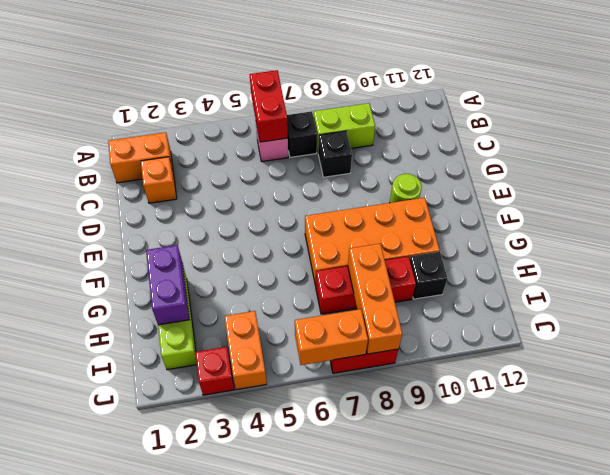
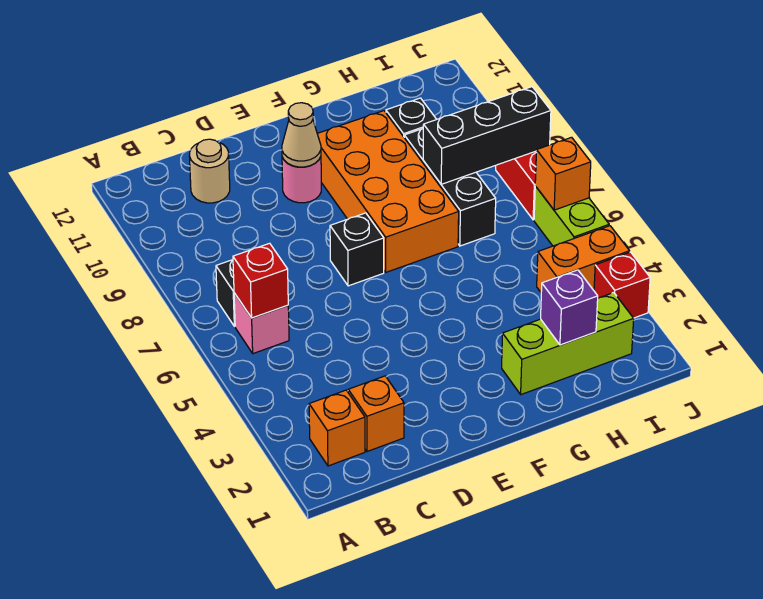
red brick A6:B6 level 2 -> red brick B6 level 2
orange brick B1:B2 level 1 -> orange brick B2 level 1
lime brick B8:B9 level 1 -> lime brick J5:J6 level 1
black brick C8 level 1 -> black brick E7 level 1
none -> tan round brick C11 level 1
lime round brick E10 level 1 -> pink round brick E10 level 1
none -> tan cone E10 level 2
purple brick G2:H2 level 2 -> purple brick H2 level 2
red brick H7:H9 level 1 -> black brick H7:H9 level 1
orange brick H8:J8 level 2 -> black brick H8:J8 level 2
orange brick J6:J7 level 2 -> orange brick J6 level 2

